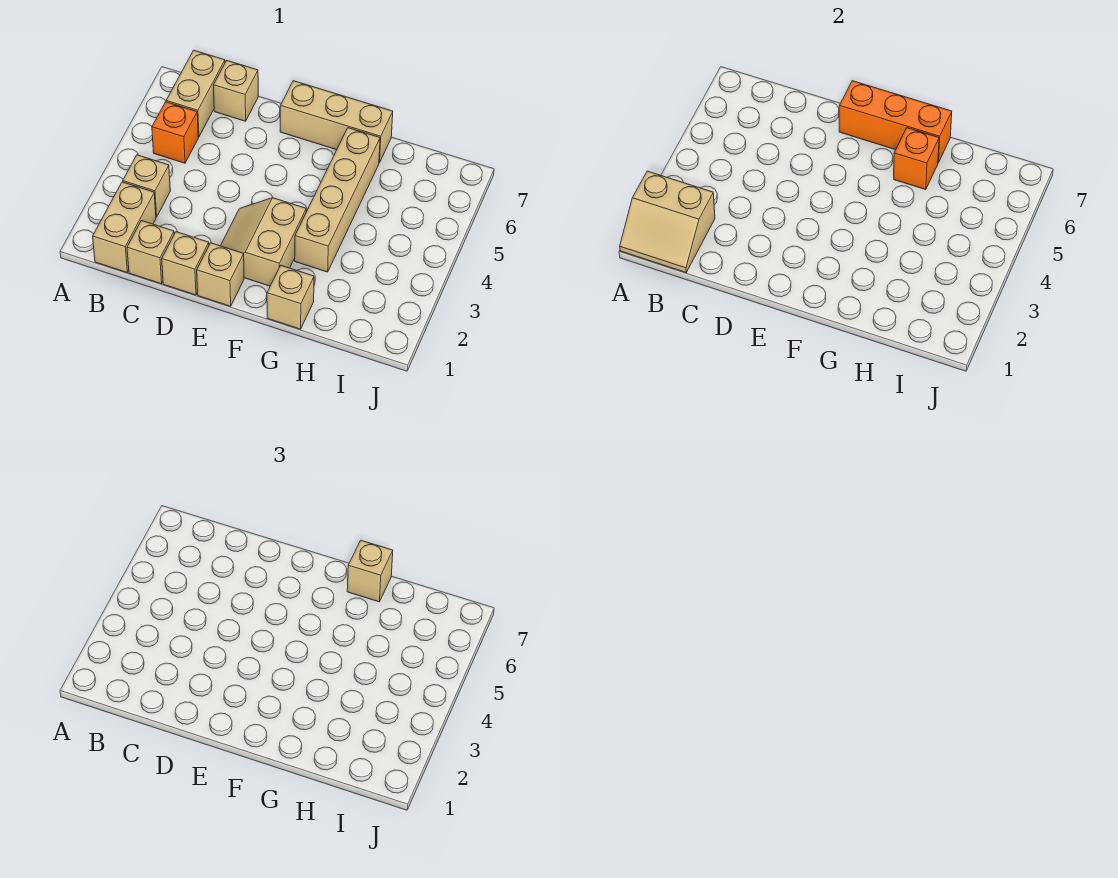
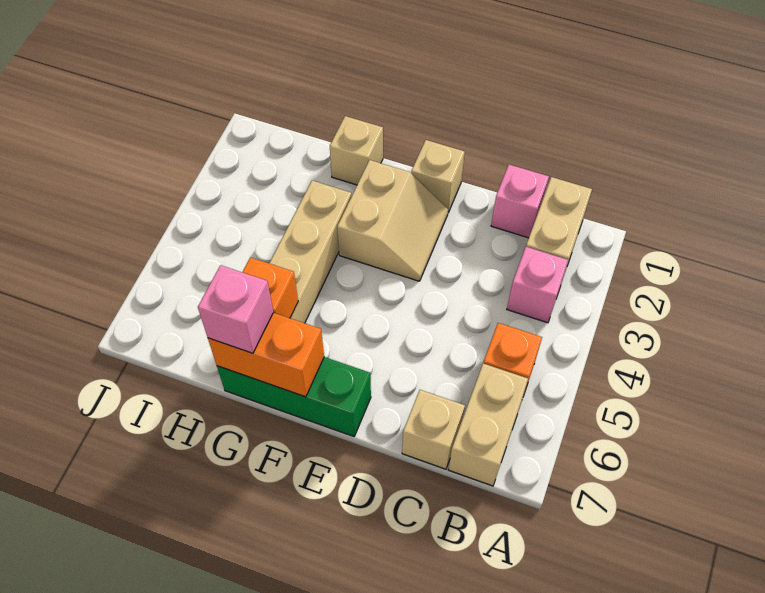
tan slope A1:B2 level 2 top 2 -> none
tan brick B3 level 1 -> pink brick B3 level 1
tan brick C1 level 1 -> pink brick C1 level 1
tan brick D1 level 1 -> none
tan brick E7:G7 level 1 -> green brick E7:G7 level 1
orange brick E7:G7 level 2 -> orange brick F7:G7 level 2
tan brick G7 level 3 -> pink brick G7 level 3

